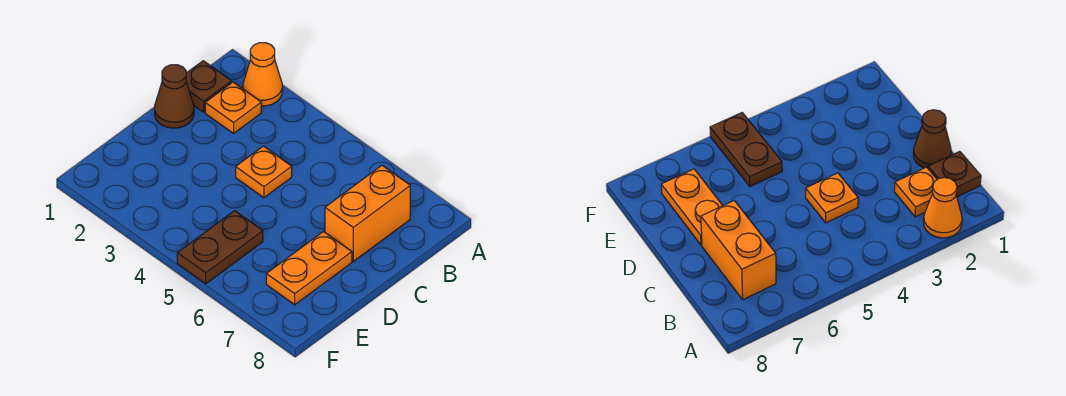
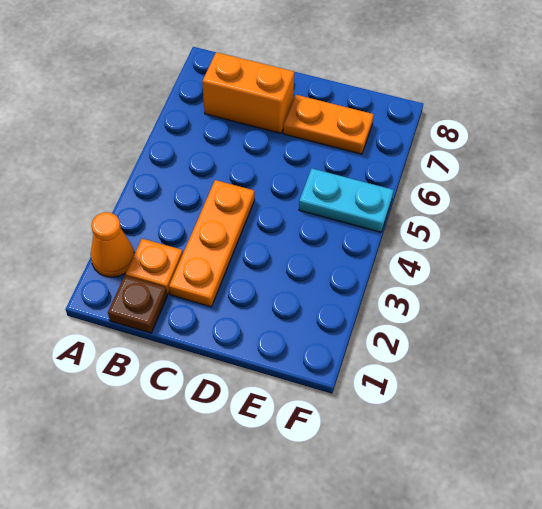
brown cone C1 level 1 -> none
orange plate C4 level 1 -> orange plate C2:C4 level 1
brown plate E5:F5 level 1 -> cyan plate E5:F5 level 1

